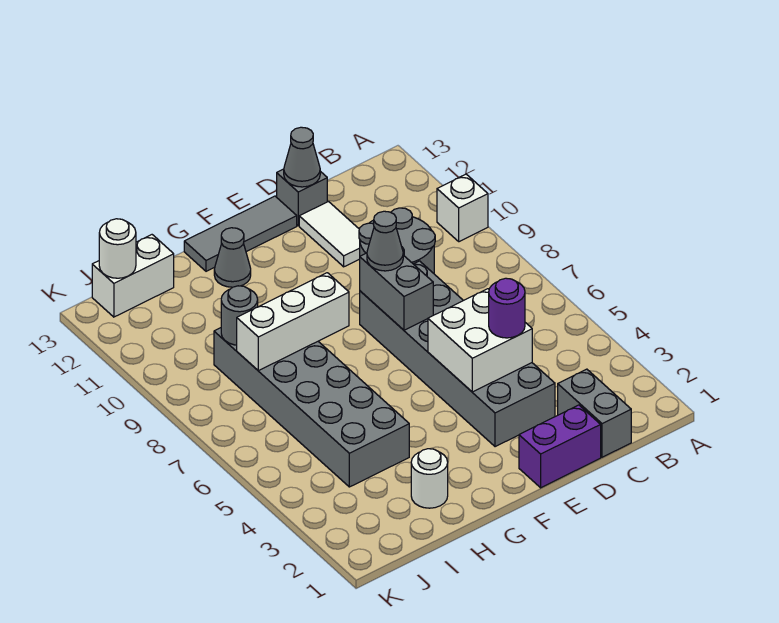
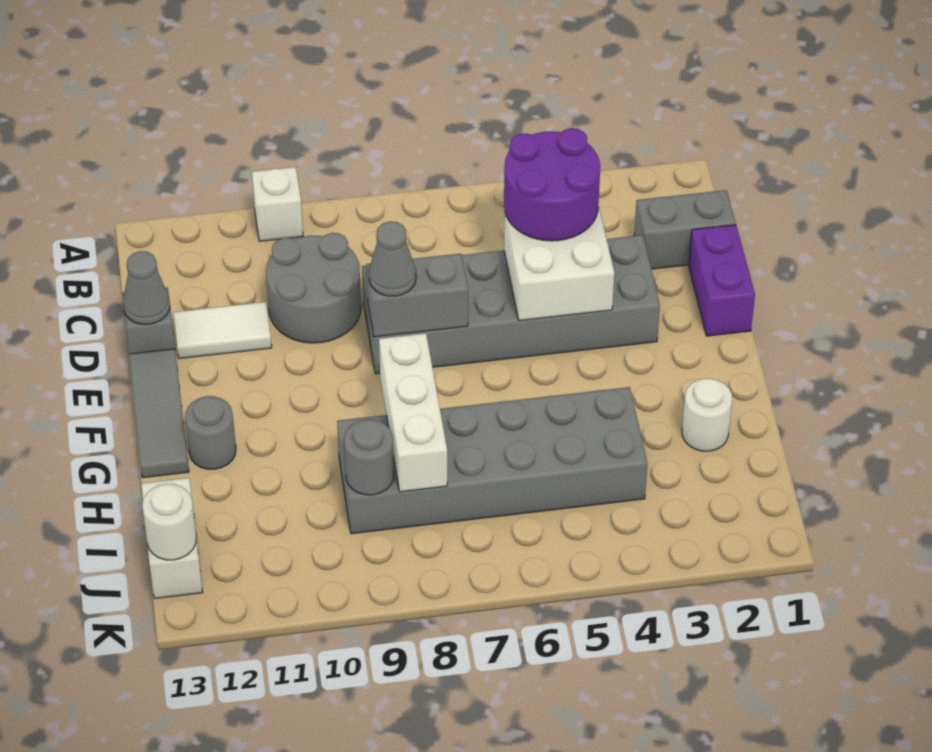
purple round brick D4 level 3 -> purple round brick C4:D5 level 3
grey cone G12 level 1 -> grey round brick G12 level 1

